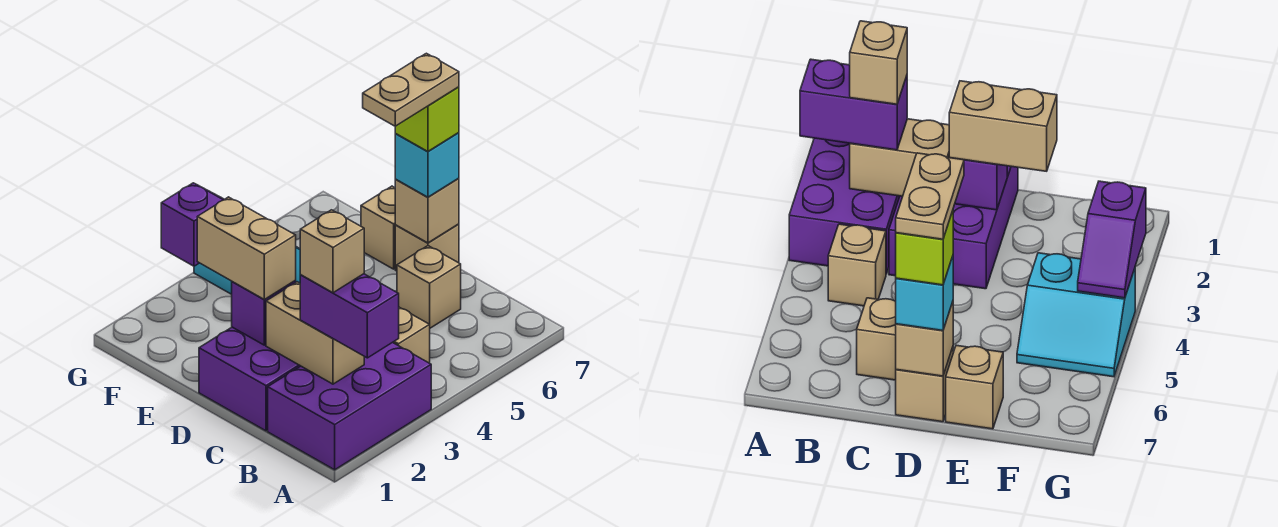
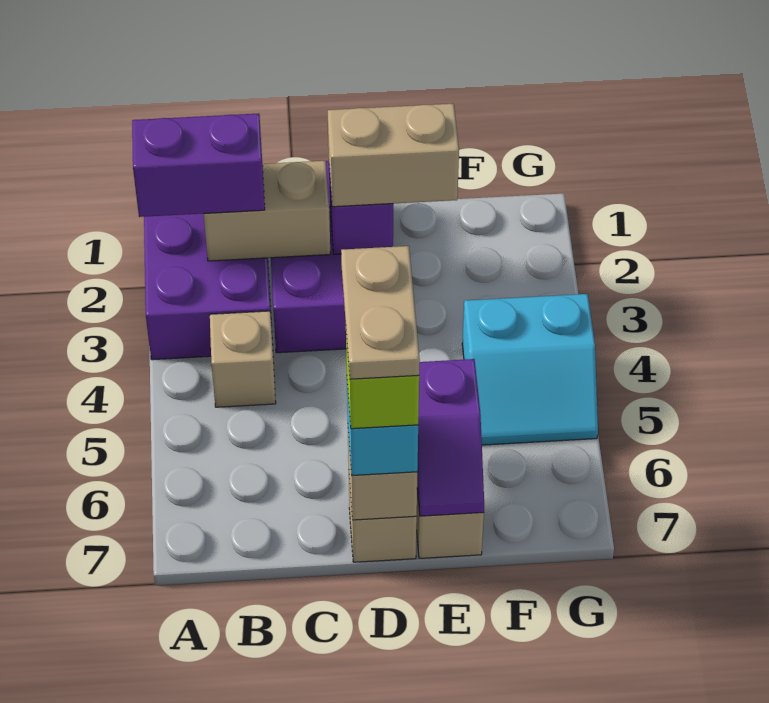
tan brick B2 level 4 -> none
tan brick C6 level 1 -> none
purple slope G3:G4 level 2 top 3 -> purple slope E6:E7 level 2 top 6

